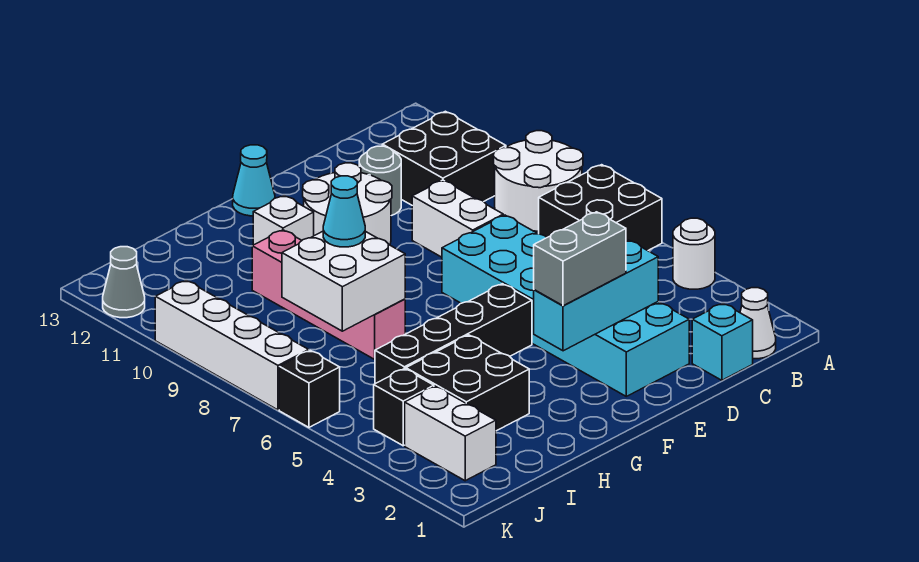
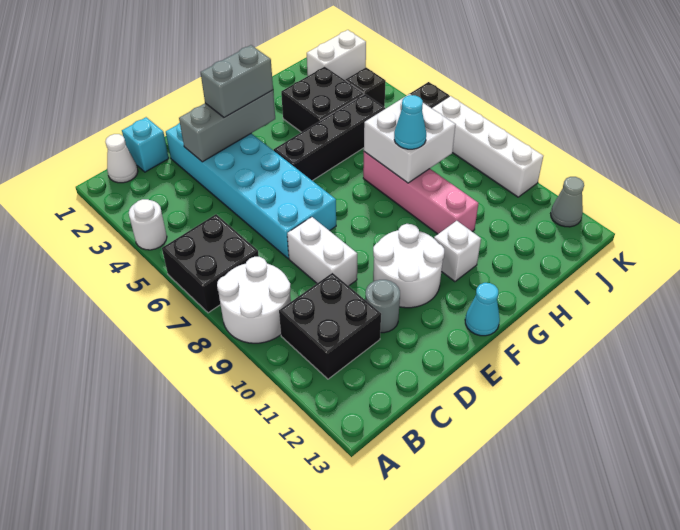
cyan brick D3:F3 level 2 -> grey brick D3:F3 level 2
white brick J2:J3 level 1 -> white brick J2:K2 level 1

